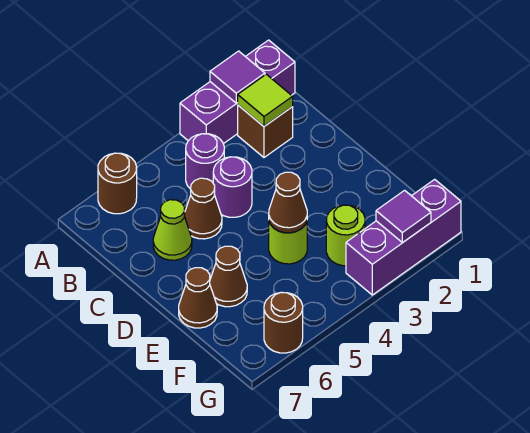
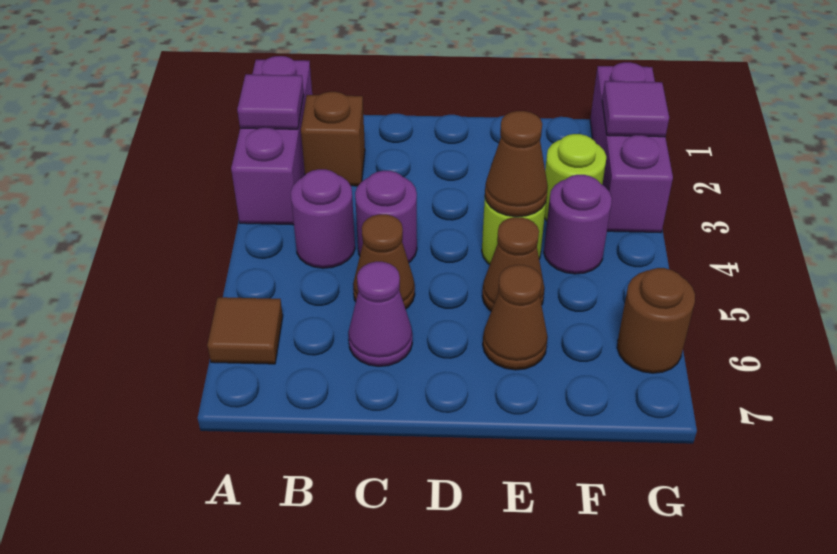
brown round brick A6 level 1 -> brown tile A6 level 1
lime tile B2 level 2 -> none
lime cone C6 level 1 -> purple cone C6 level 1
brown cone E7 level 1 -> brown cone E5 level 1
none -> purple round brick F4 level 1

